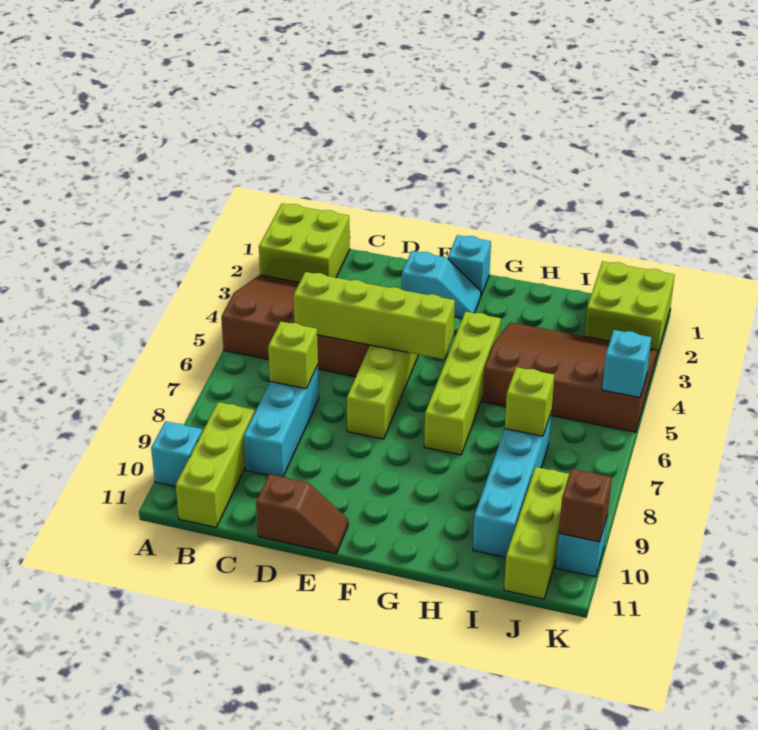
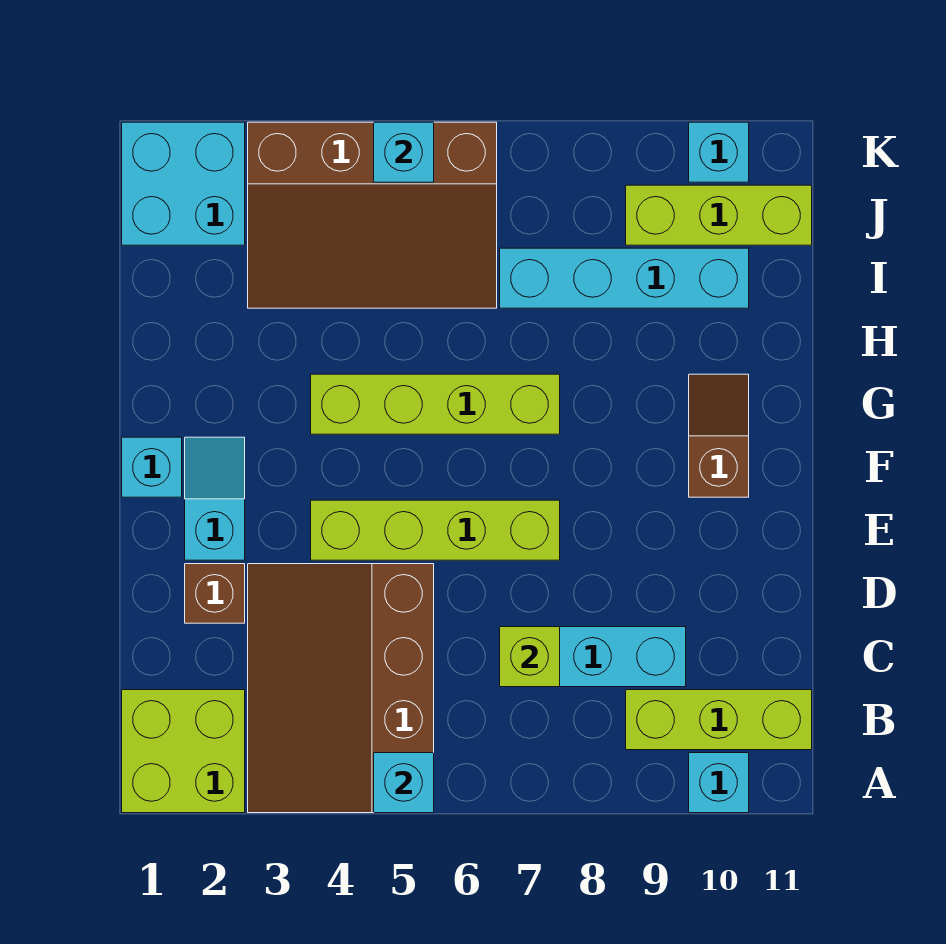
none -> cyan brick A5 level 2
lime brick C5:F5 level 2 -> none
brown slope D11:E11 level 1 top D -> brown slope F10:G10 level 1 top F
brown slope H3:K5 level 1 top 5 -> brown slope I3:K6 level 1 top K
lime brick I7 level 2 -> none
lime brick J1:K2 level 1 -> cyan brick J1:K2 level 1
brown brick K10 level 2 -> brown brick D2 level 1

